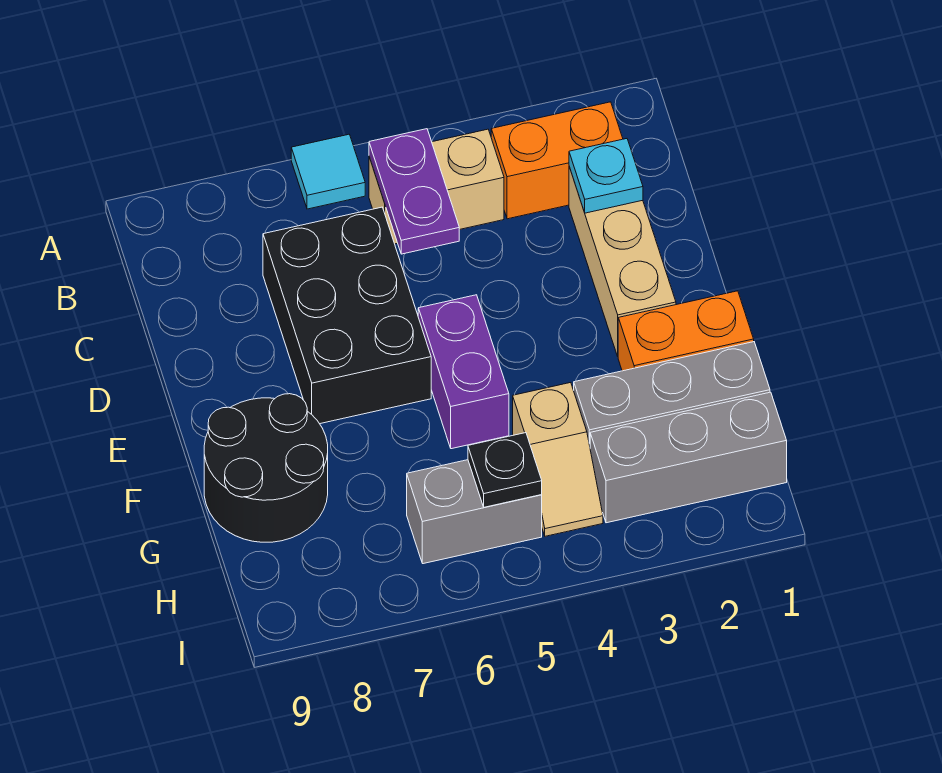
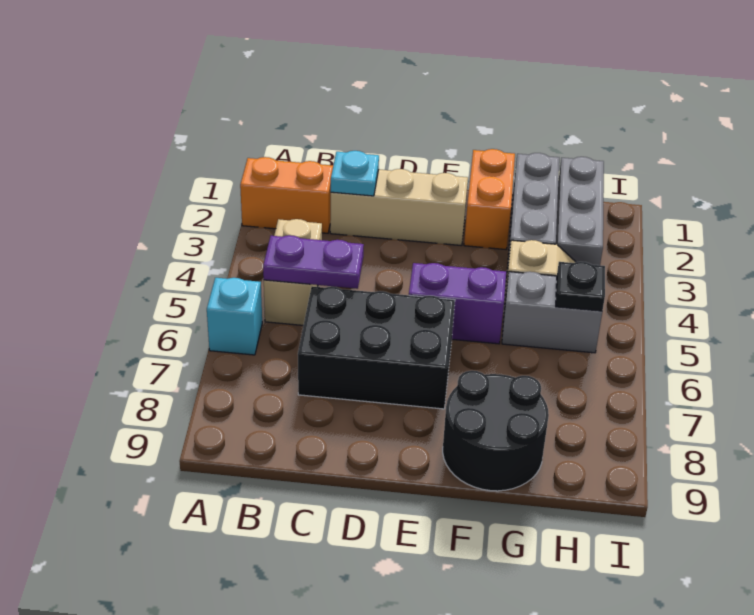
cyan tile A6 level 1 -> cyan brick A6 level 1
orange brick B2:B3 level 1 -> orange brick A2:B2 level 1
grey brick H5:H6 level 1 -> grey brick G5:H5 level 1

